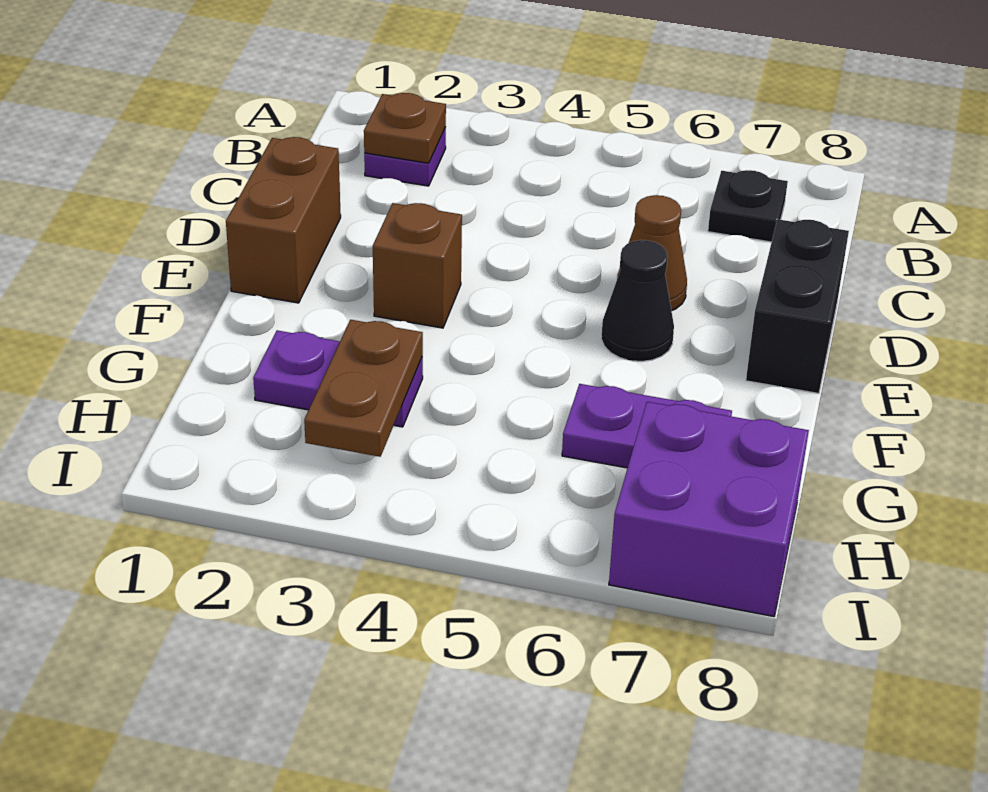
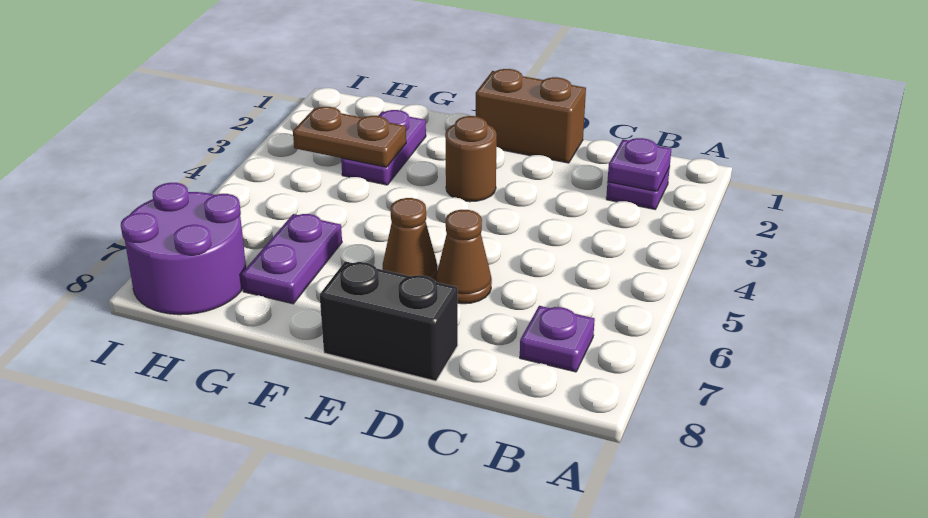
brown plate B2 level 2 -> purple plate B2 level 2
black plate B7 level 1 -> purple plate B7 level 1
brown brick E3 level 1 -> brown round brick E3 level 1
black cone E6 level 1 -> brown cone E6 level 1
purple brick H7:I8 level 1 -> purple round brick H7:I8 level 1

